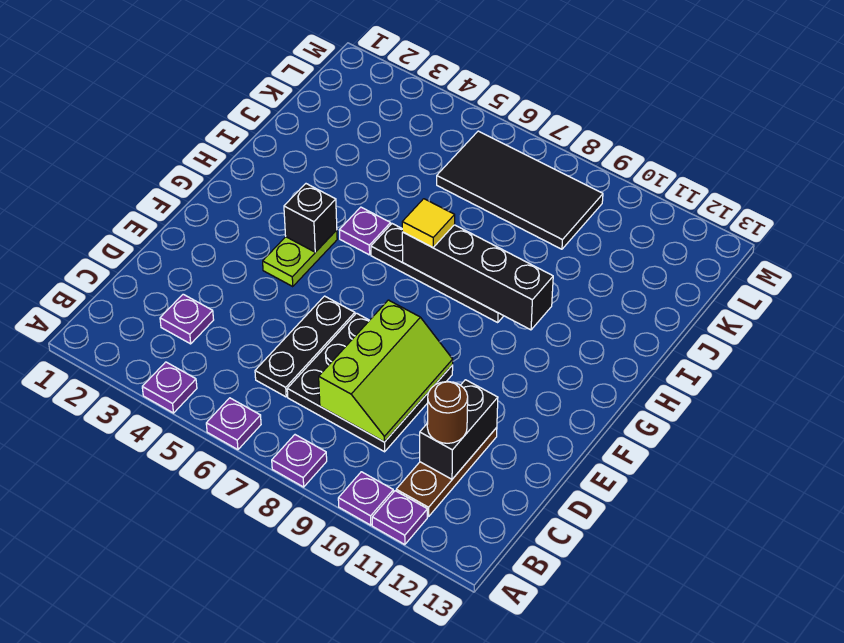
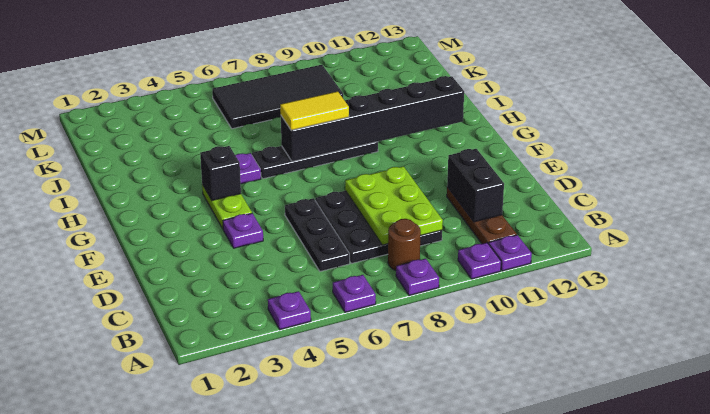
purple plate C3 level 1 -> purple plate E4 level 1
lime slope C8:E9 level 2 top 8 -> lime plate C8:E9 level 2
brown round brick C11 level 3 -> brown round brick B8 level 1
black brick H7:H10 level 2 -> black brick H7:H12 level 2
yellow tile H7 level 3 -> yellow tile H7:H8 level 3

